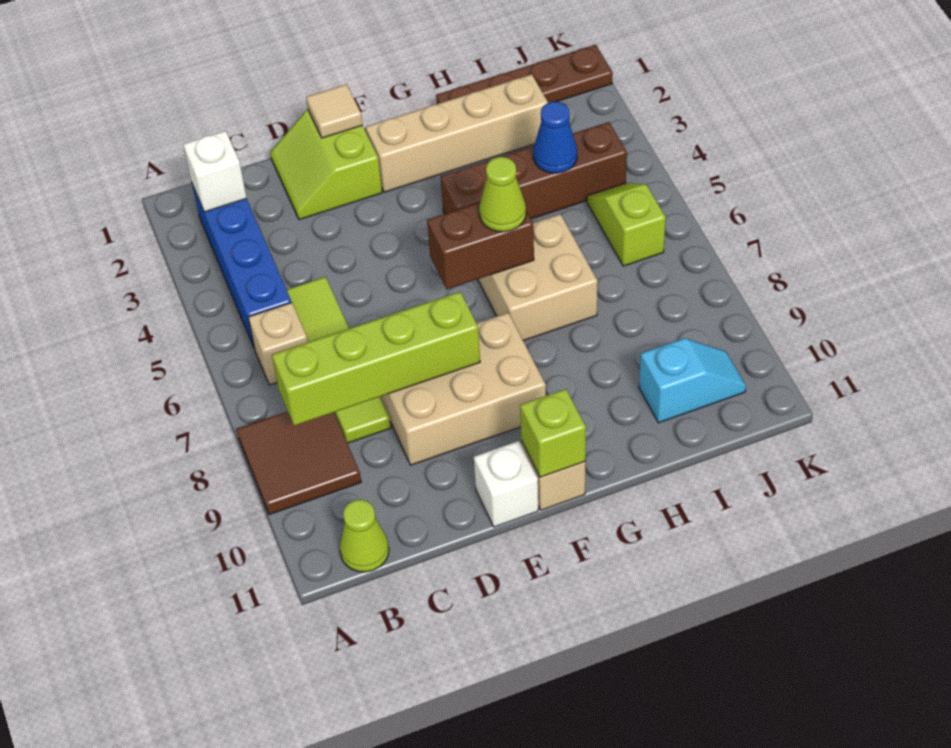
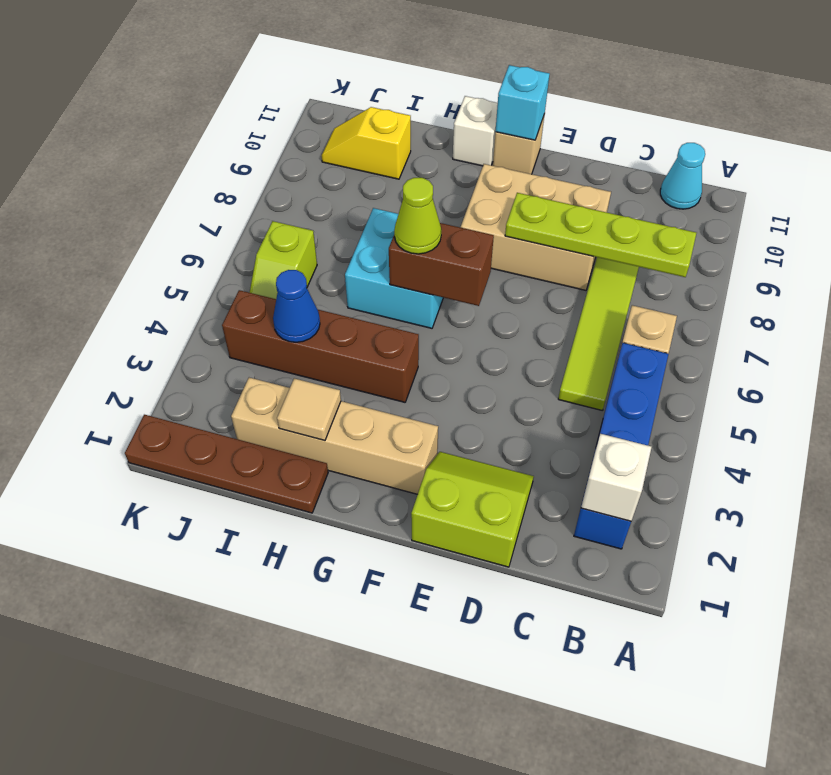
brown tile A8:B9 level 1 -> none
lime brick B8:E8 level 2 -> lime plate B8:E8 level 2
lime cone B11 level 1 -> cyan cone B11 level 1
lime slope D1:E2 level 1 top E -> lime slope D1:E2 level 1 top 1
tan tile E1 level 2 -> tan tile H2 level 2
white brick E11 level 1 -> white brick G11 level 1
lime brick F11 level 2 -> cyan brick F11 level 2
tan brick G6:H7 level 1 -> cyan brick G6:H7 level 1
cyan slope I10:J10 level 1 top I -> yellow slope I10:J10 level 1 top I

